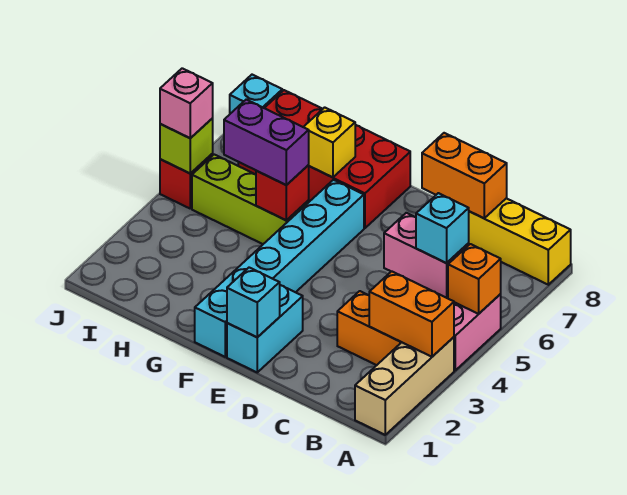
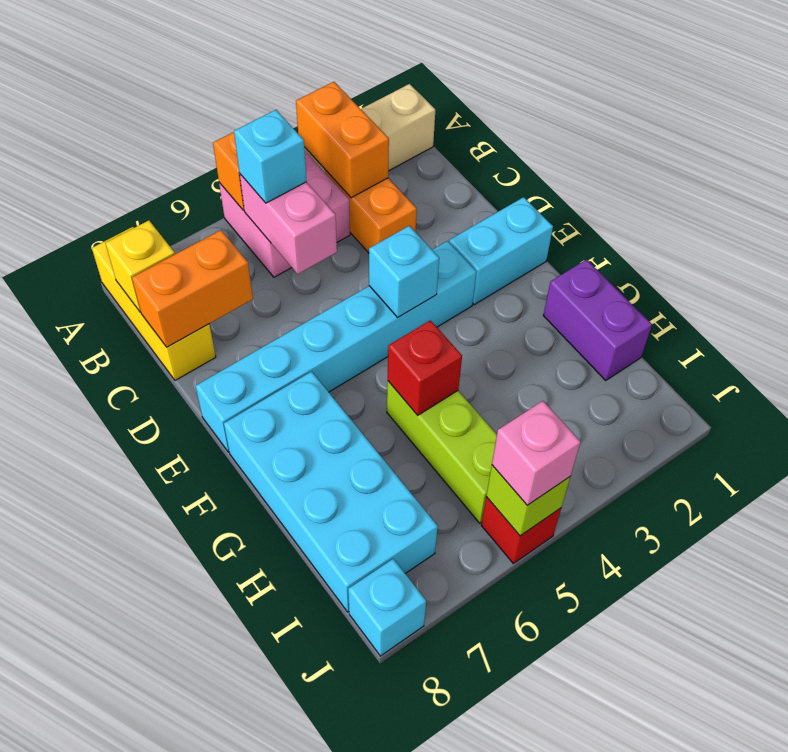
orange brick C8:D8 level 2 -> orange brick C7:C8 level 2
cyan brick E1 level 2 -> cyan brick E4 level 2
cyan brick F1:F6 level 1 -> cyan brick E3:E8 level 1
red brick F7:I8 level 1 -> cyan brick F7:I8 level 1
purple brick G5:H5 level 3 -> purple brick G1:H1 level 1
yellow brick G7 level 2 -> yellow brick B8 level 2

